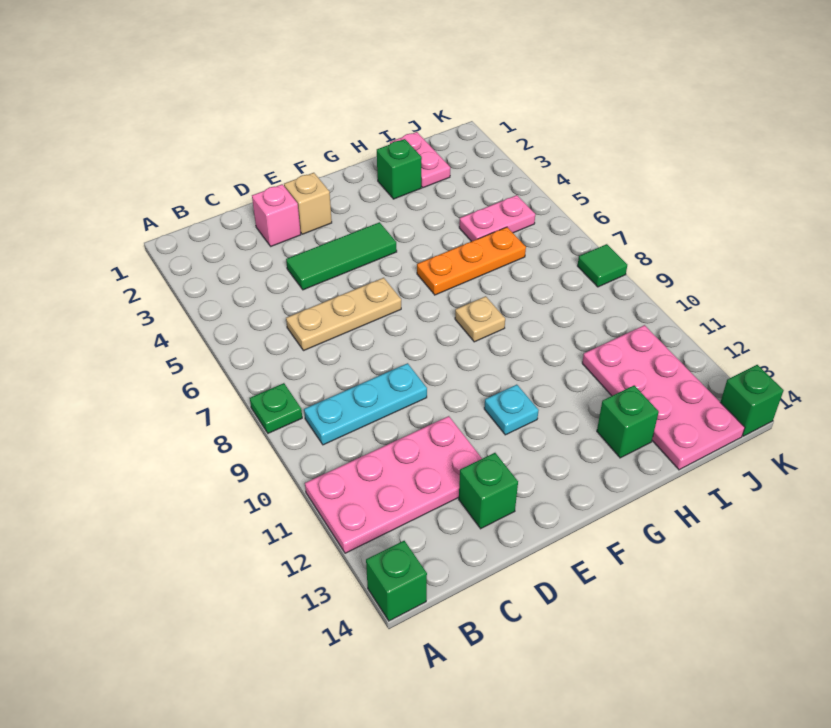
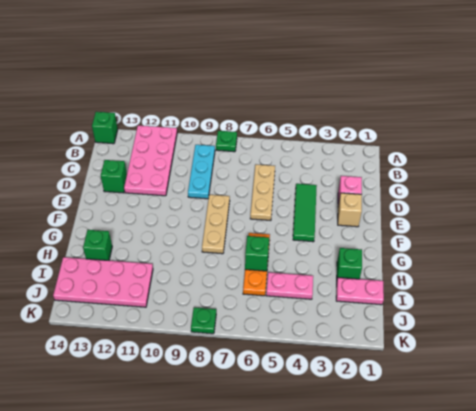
cyan plate F11 level 1 -> none
tan plate G8 level 1 -> tan plate E8:G8 level 1
pink plate I5:J5 level 1 -> pink plate I4:I5 level 1
green tile K8 level 1 -> green plate K8 level 1
green brick K14 level 1 -> green brick H6 level 2

